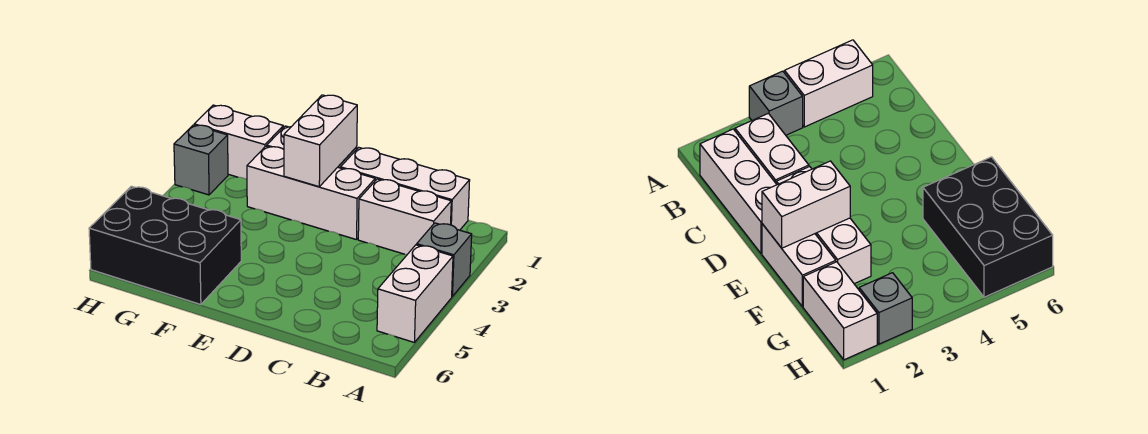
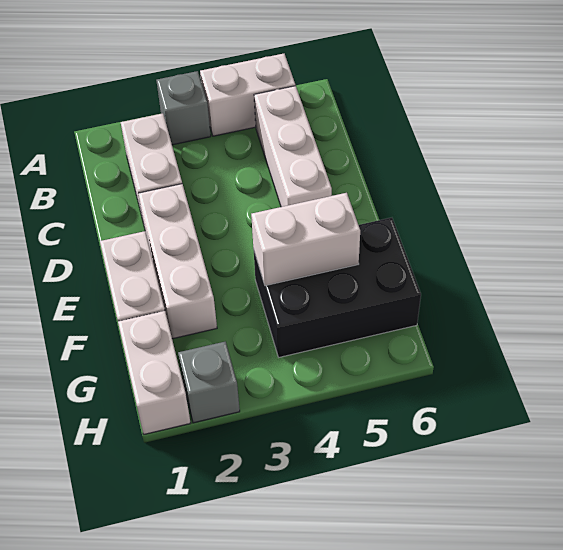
white brick B1:D1 level 1 -> white brick B5:D5 level 1
white brick E1:E2 level 2 -> white brick F4:F5 level 2
black brick F5:H6 level 1 -> black brick F4:G6 level 1

